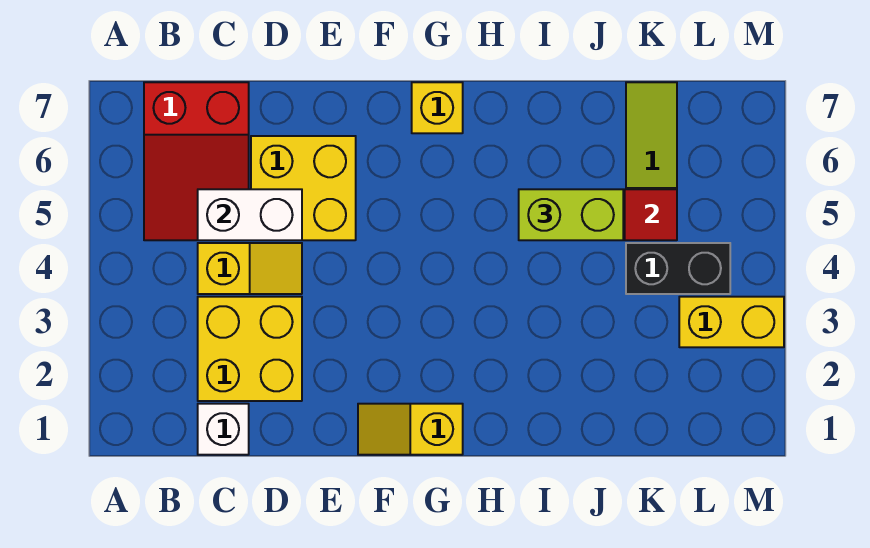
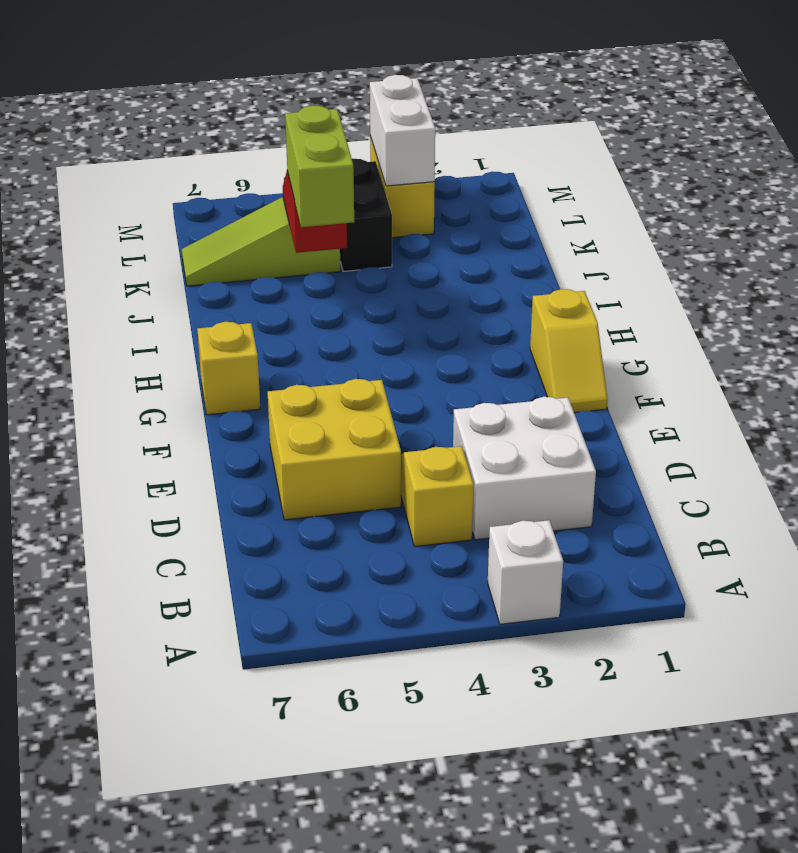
red slope B5:C7 level 1 top 7 -> none
white brick C1 level 1 -> white brick A3 level 1
yellow brick C2:D3 level 1 -> white brick C2:D3 level 1
white brick C5:D5 level 2 -> white brick L3:M3 level 2

